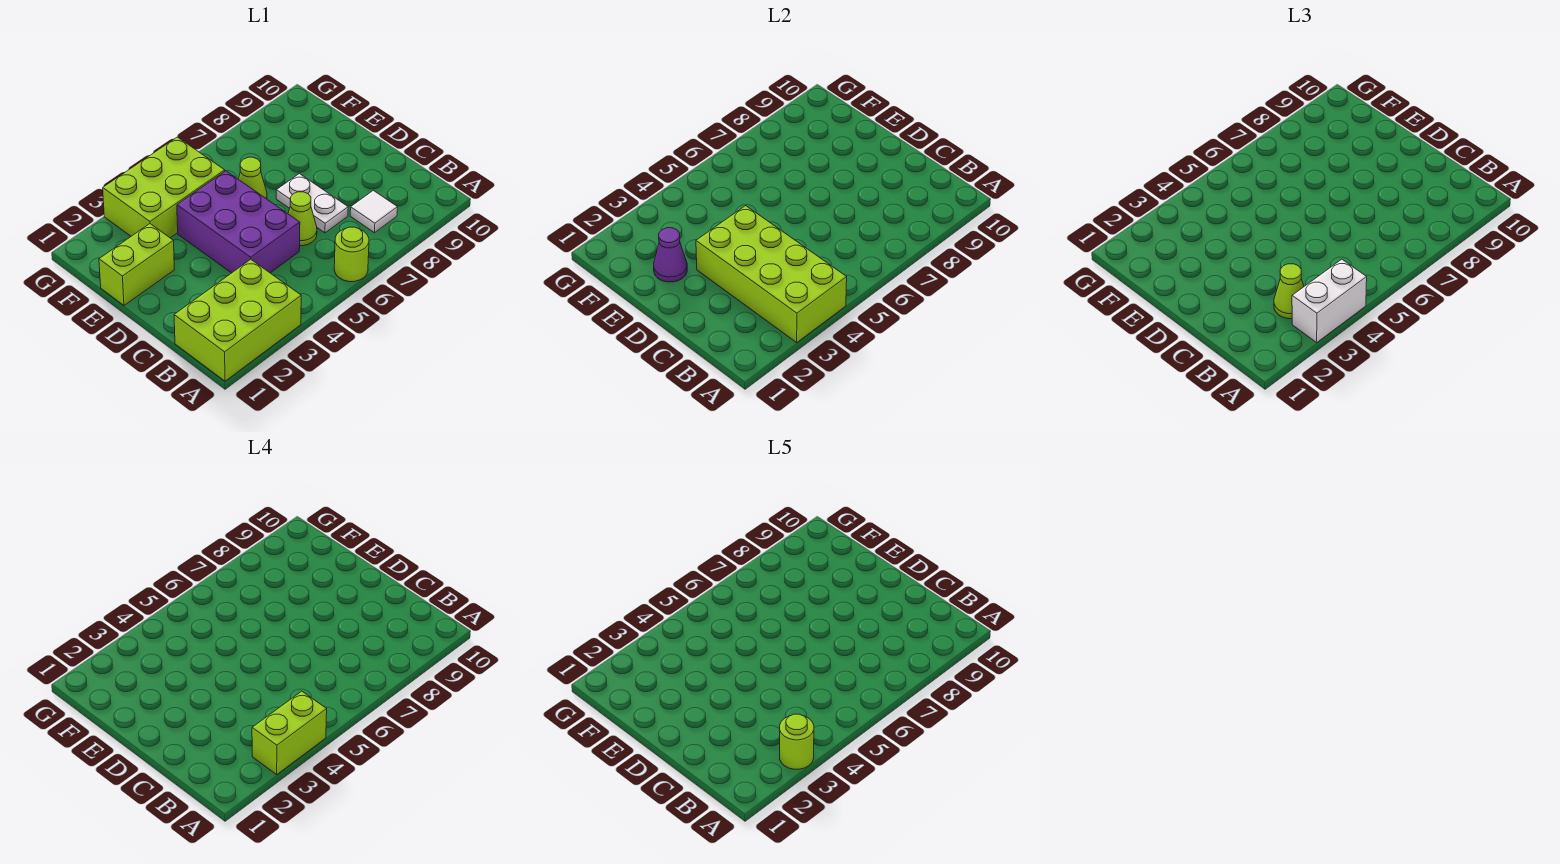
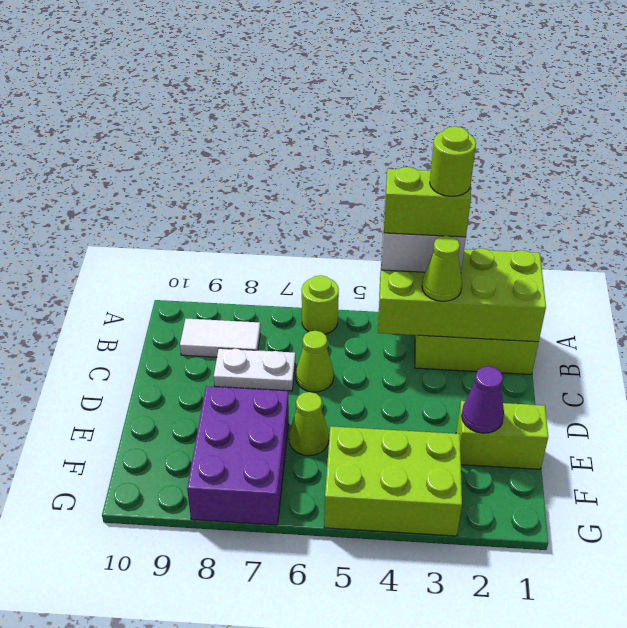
lime brick A3:D4 level 2 -> lime brick A1:B4 level 2
white tile B8 level 1 -> white tile B8:B9 level 1
purple brick C4:E5 level 1 -> purple brick E7:G8 level 1
white plate C7:D7 level 1 -> white plate C7:C8 level 1

